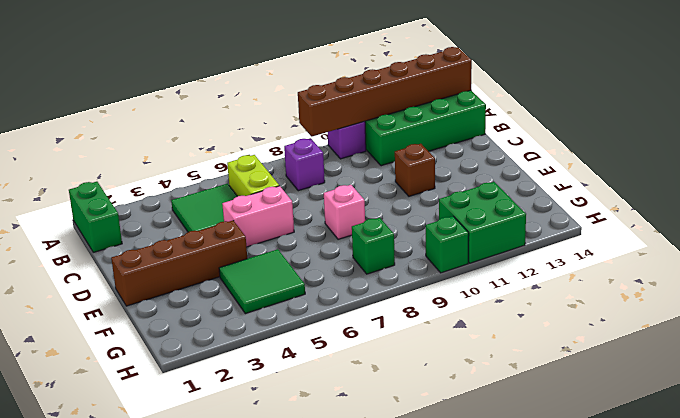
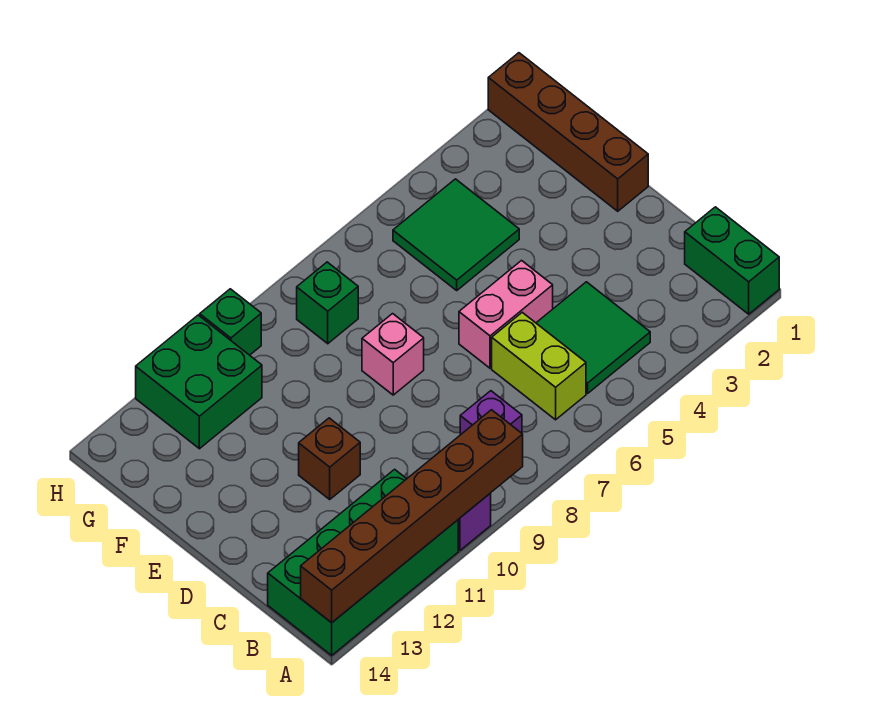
brown brick E1:E4 level 1 -> brown brick E1:H1 level 1

